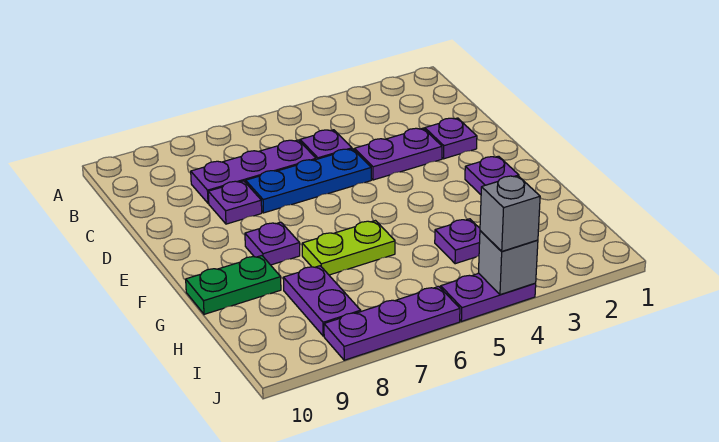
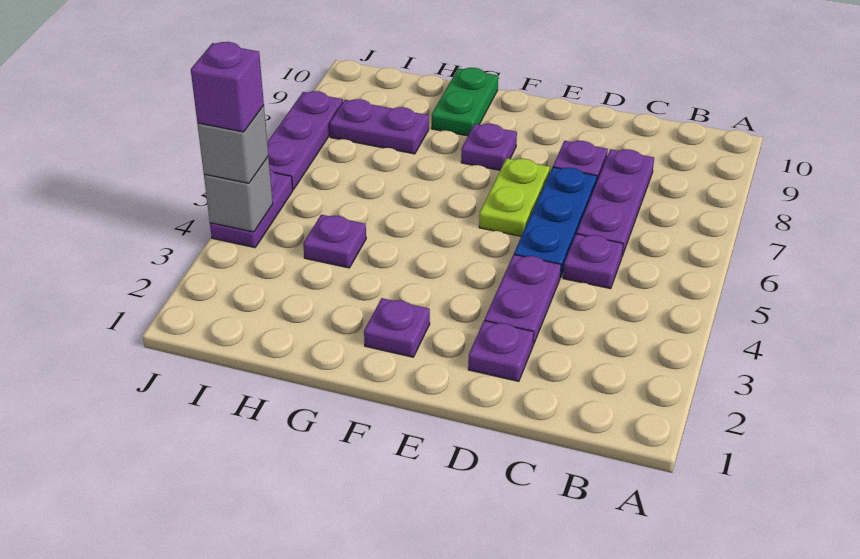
lime plate G6:G7 level 1 -> lime plate E6:E7 level 1
none -> purple brick J4 level 4

